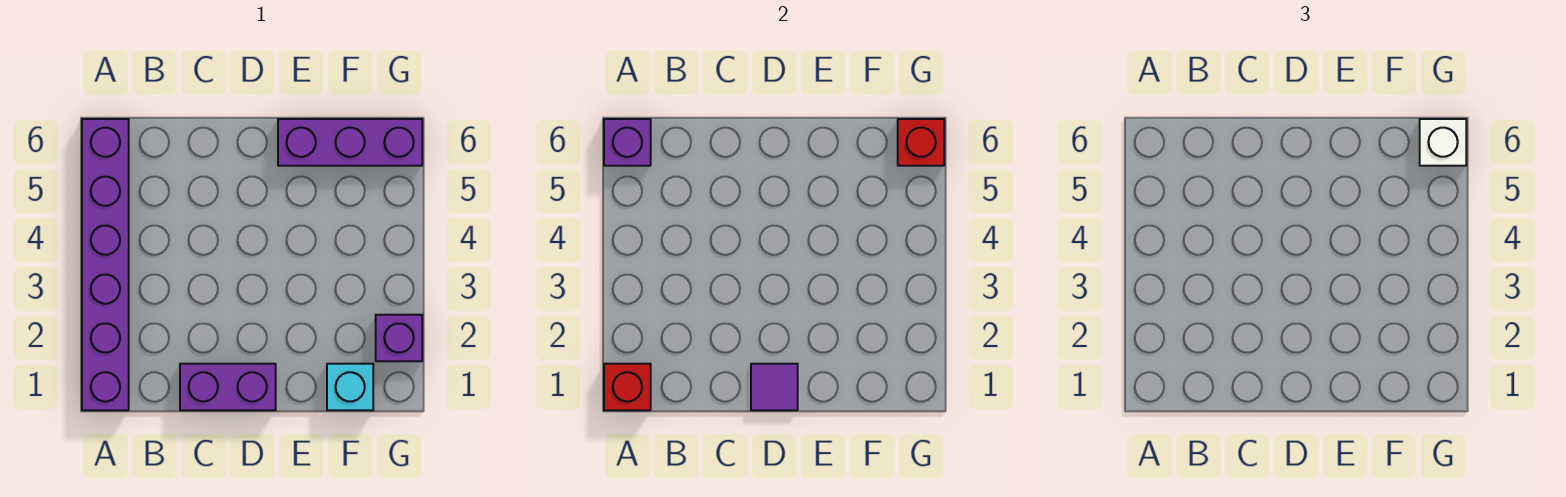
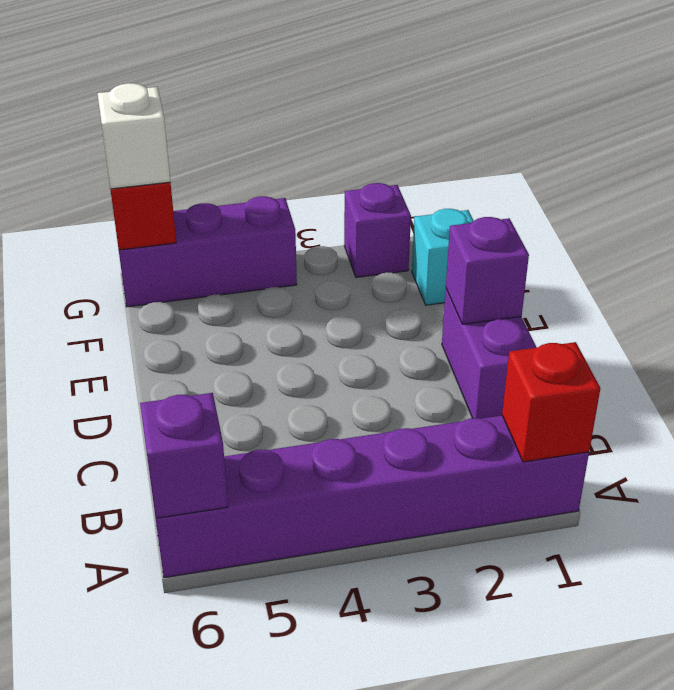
purple tile D1 level 2 -> purple brick D1 level 2
purple brick E6:G6 level 1 -> purple brick G4:G6 level 1

